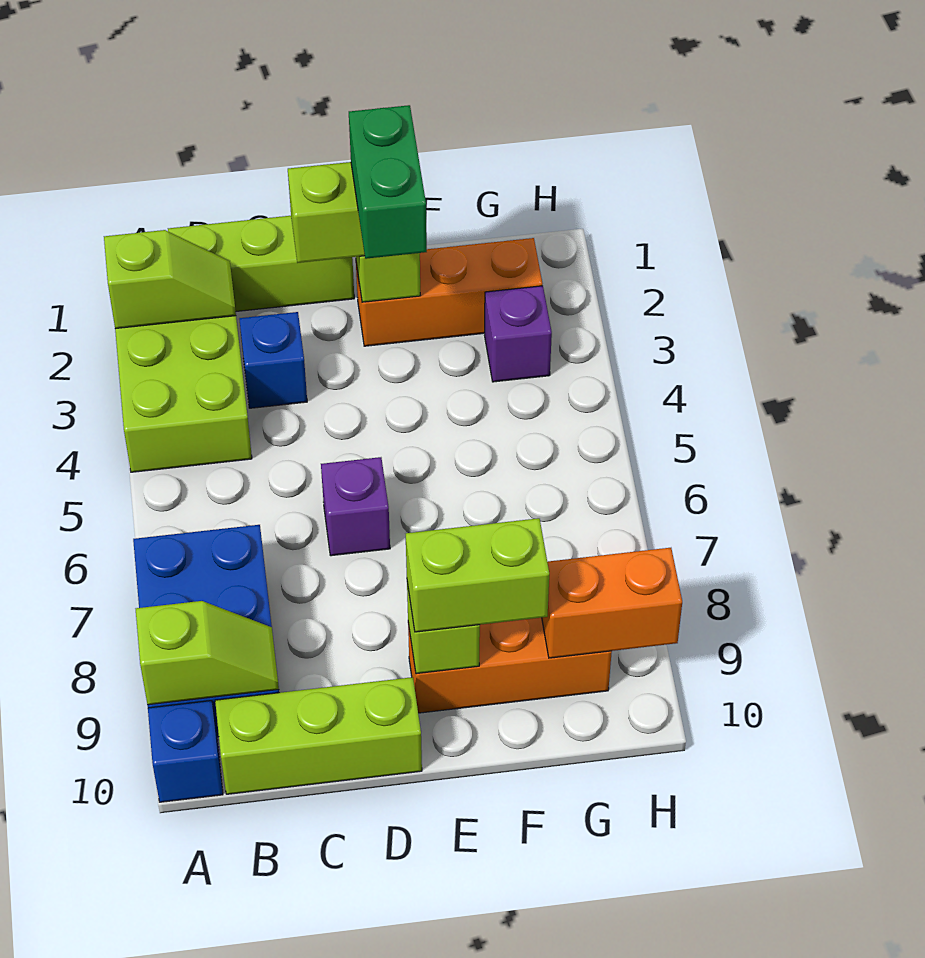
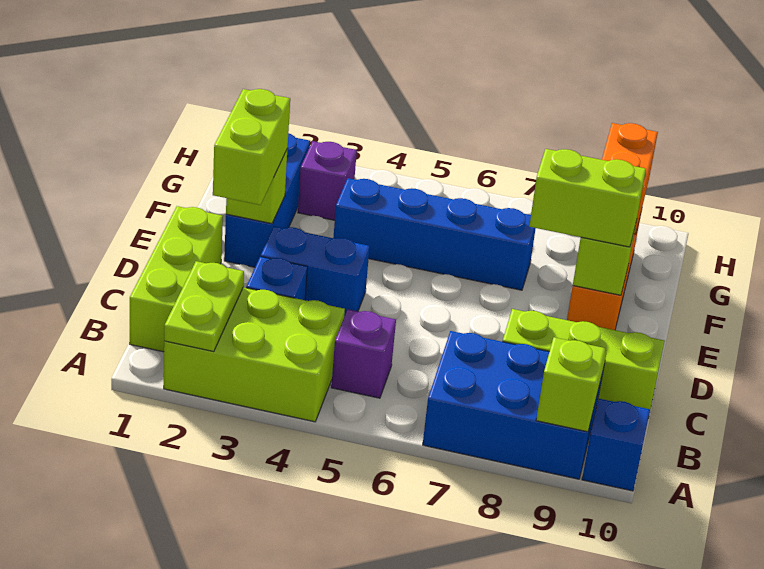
lime slope A2:B2 level 2 top A -> lime plate A2:B2 level 2
lime brick B10:D10 level 1 -> lime brick C8:C10 level 1
none -> blue brick D3:D4 level 1
purple brick D6 level 1 -> purple brick B5 level 1
orange brick E2:G2 level 1 -> blue brick E2:G2 level 1
green brick E2:E3 level 4 -> none
lime brick E9:F9 level 3 -> lime brick E8:E9 level 3
none -> blue brick F4:F7 level 1

